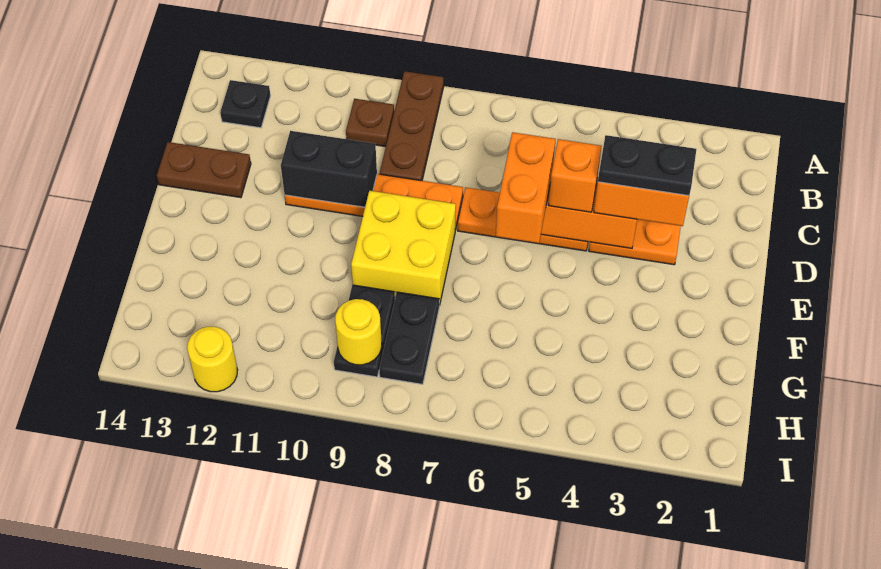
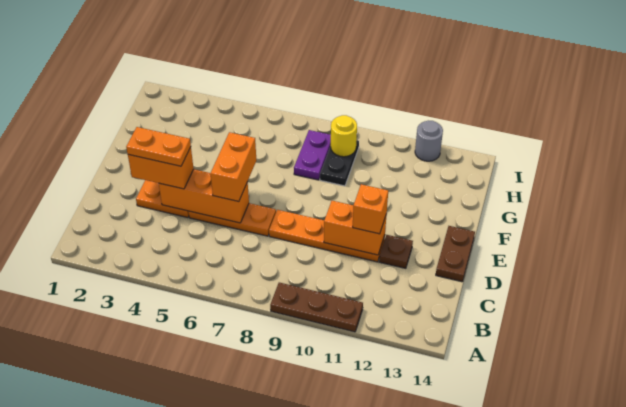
brown plate A9:C9 level 1 -> brown plate A9:A11 level 1
brown plate B10 level 1 -> brown plate D12 level 1
black plate B13 level 1 -> none
black plate D3:D4 level 4 -> orange plate D3:D4 level 4
orange brick D5 level 3 -> orange brick D11 level 3
black brick D10:D11 level 2 -> orange brick D10:D11 level 2
brown plate D13:D14 level 1 -> brown plate D14:E14 level 1
yellow brick E8:F9 level 1 -> none
black plate G8:H8 level 1 -> purple plate G8:H8 level 1
yellow round brick I12 level 1 -> grey round brick I12 level 1

